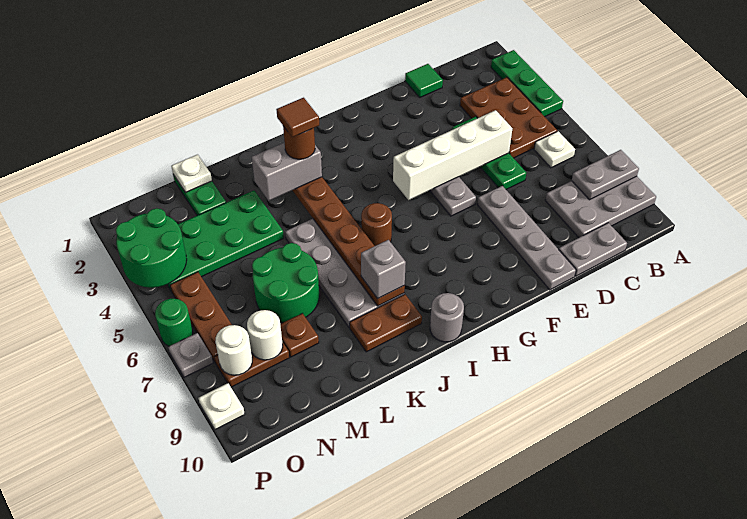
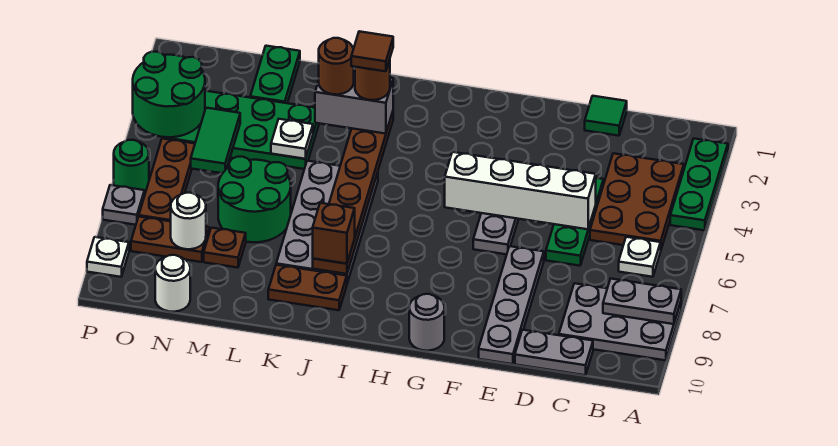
brown round brick I6 level 1 -> brown round brick K3 level 4
grey round brick I10 level 1 -> grey round brick G10 level 1
grey brick J8 level 3 -> brown brick J8 level 3
white plate M1 level 2 -> white plate L4 level 2
none -> green tile N4:N5 level 2
white round brick O8 level 2 -> white round brick N10 level 1

